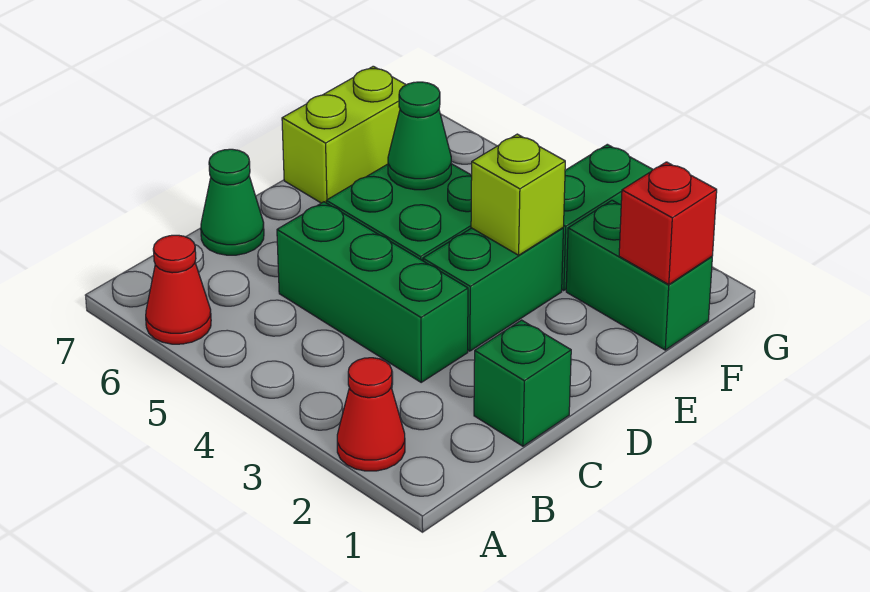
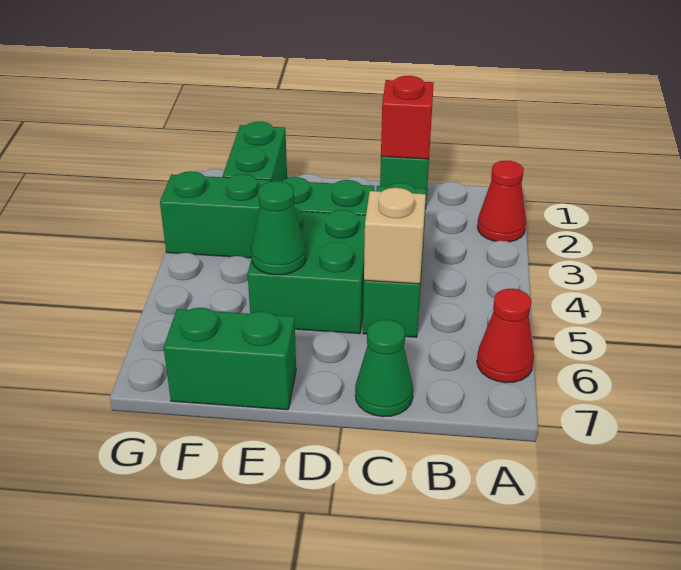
none -> tan brick C5 level 2
lime brick E3 level 2 -> none
lime brick E7:F7 level 1 -> green brick E7:F7 level 1
red brick F1 level 2 -> red brick C1 level 2

